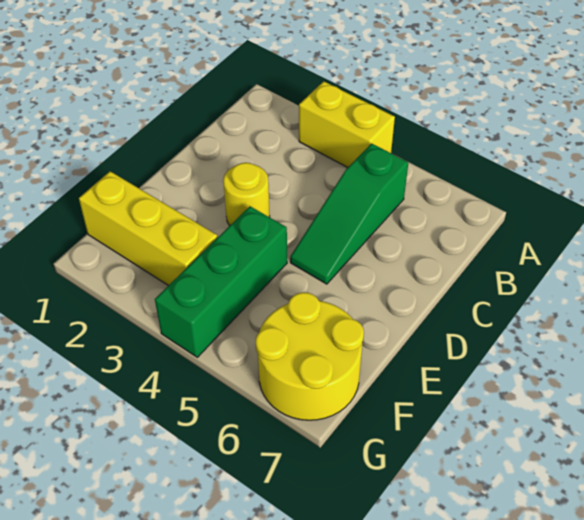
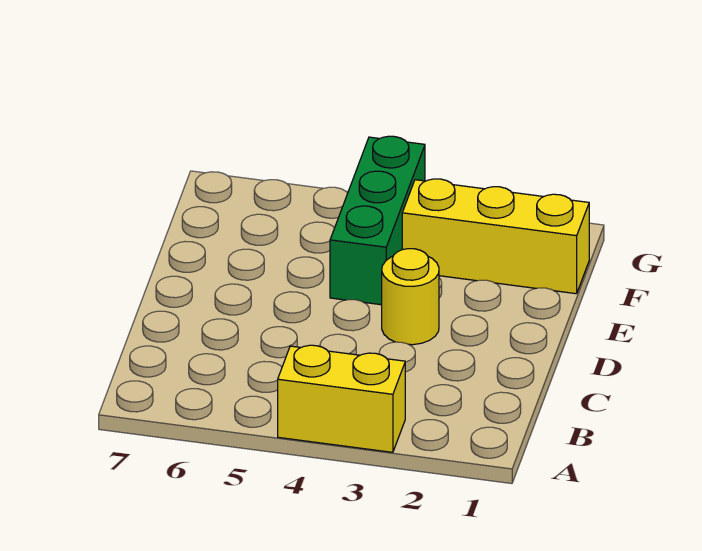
green slope B5:D5 level 1 top B -> none
yellow round brick F6:G7 level 1 -> none

